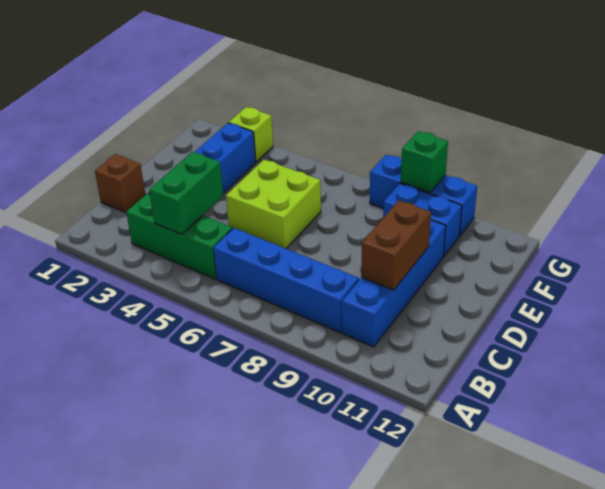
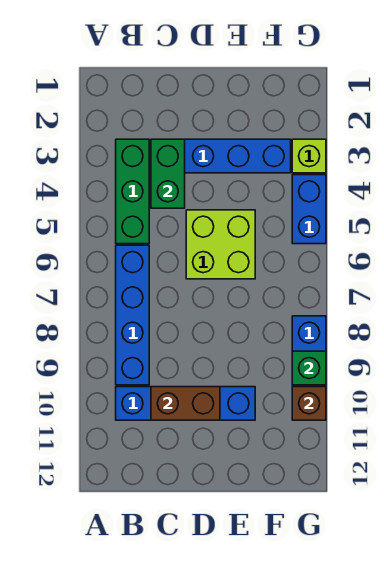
green brick B4:C4 level 2 -> green brick C3:C4 level 2
brown brick C1 level 1 -> brown brick G10 level 2
blue brick F9:F10 level 1 -> blue brick G4:G5 level 1

